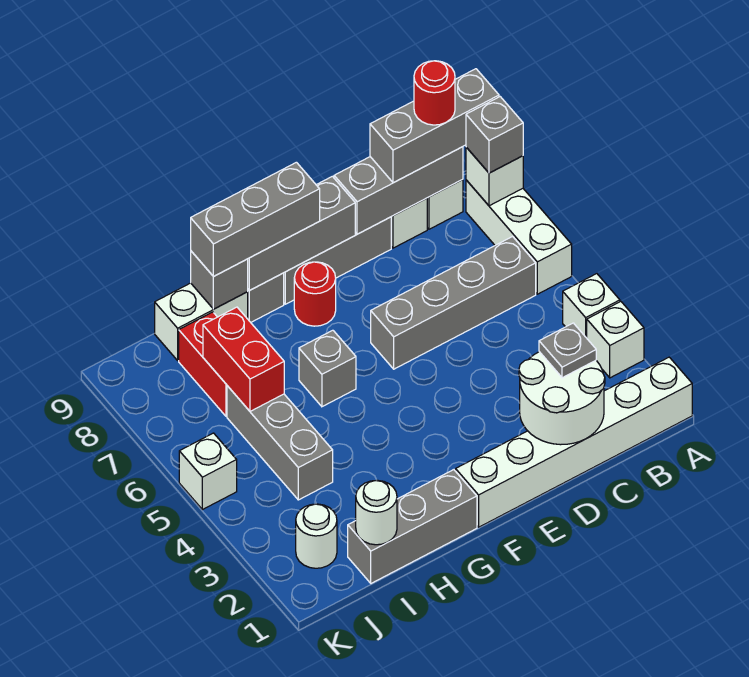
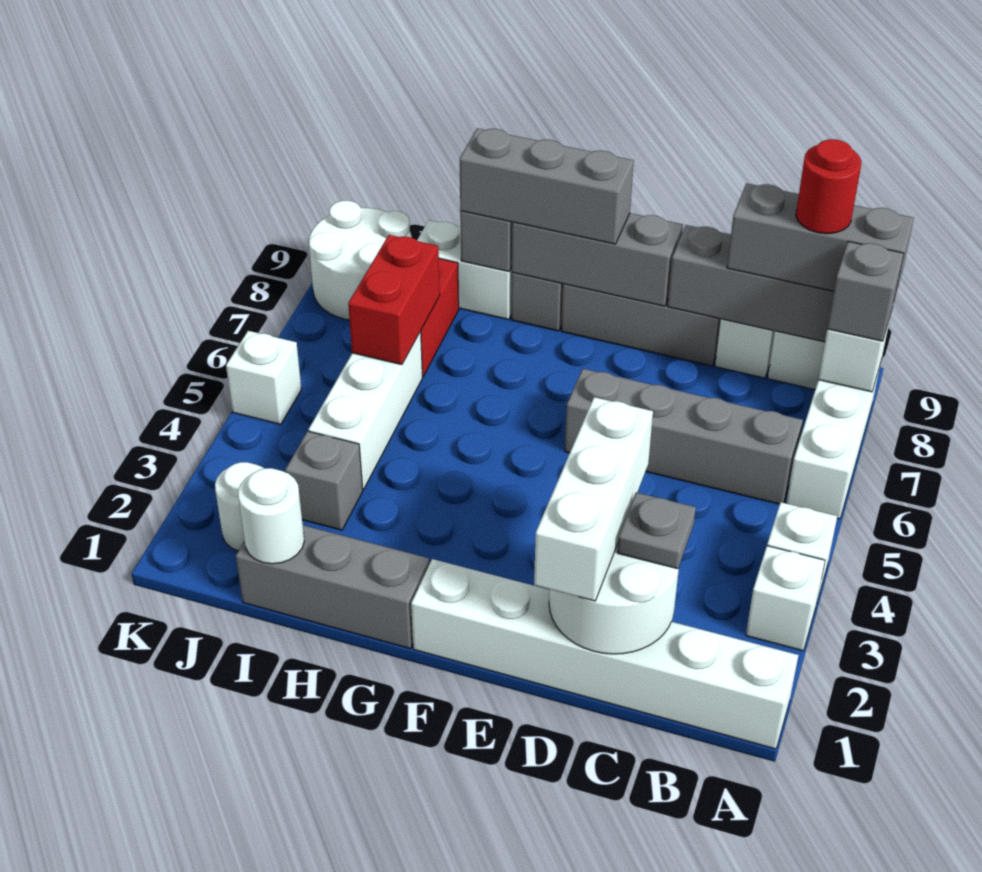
none -> white brick D1:D3 level 3
red round brick F8 level 1 -> none
grey brick G6 level 1 -> grey brick I3 level 1
grey brick I4:I6 level 1 -> white brick I4:I6 level 1
none -> white round brick J8:K9 level 1

